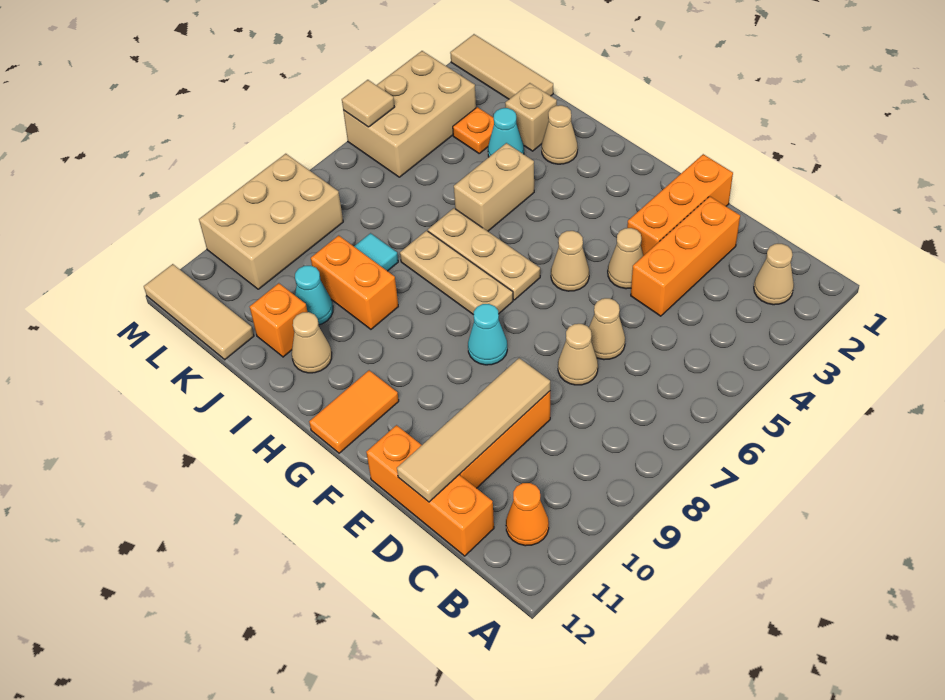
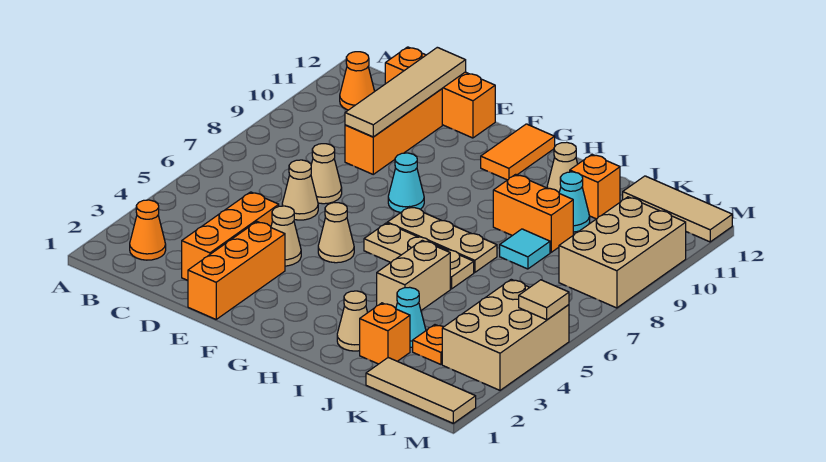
tan cone B2 level 1 -> orange cone B2 level 1
tan brick J2 level 1 -> orange brick J2 level 1

